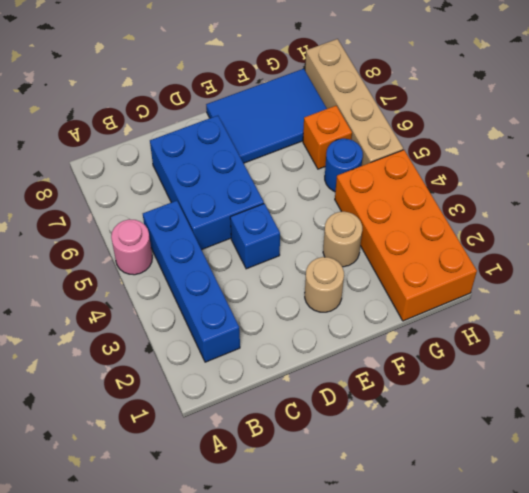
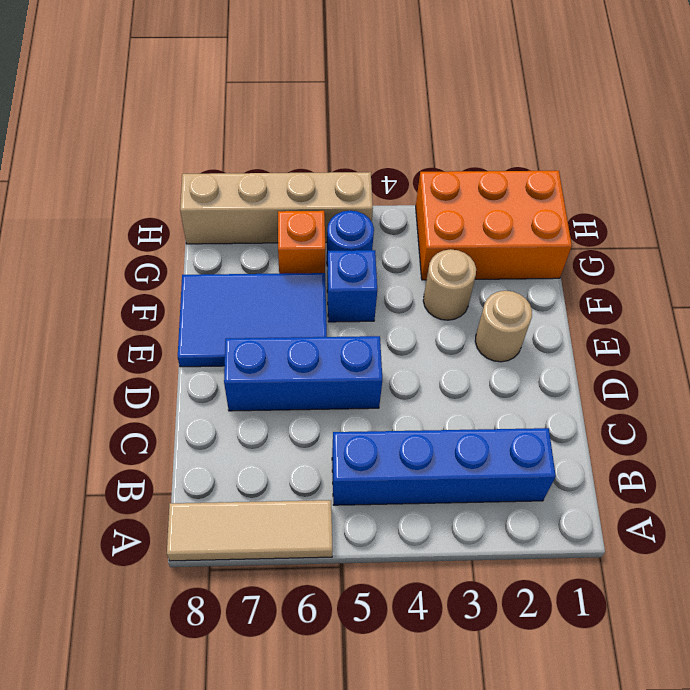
pink round brick A5 level 1 -> none
none -> tan tile A6:A8 level 1
blue brick C5:D7 level 1 -> blue brick D5:D7 level 1
blue brick D4 level 1 -> blue brick F5 level 1
blue tile E7:G8 level 1 -> blue tile E6:F8 level 1
orange brick G1:H4 level 1 -> orange brick G1:H3 level 1

